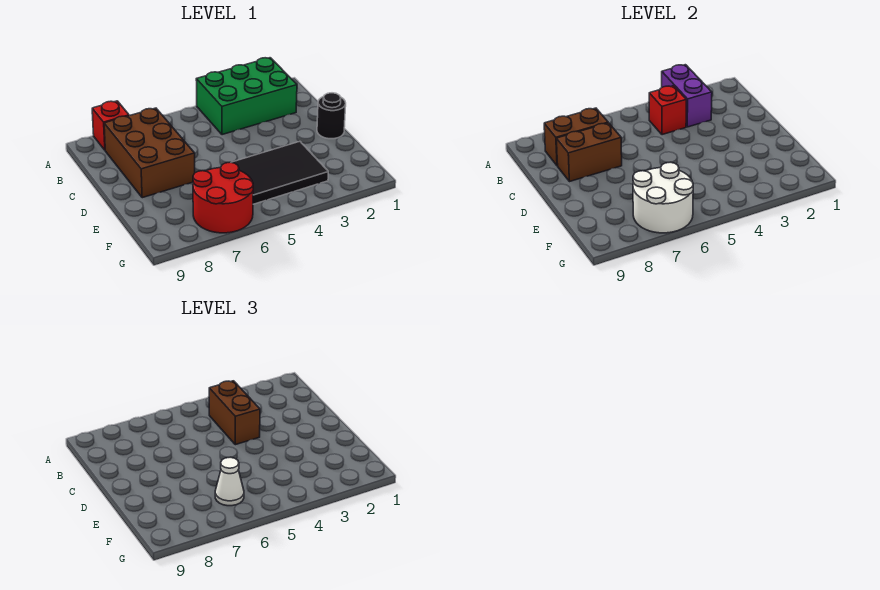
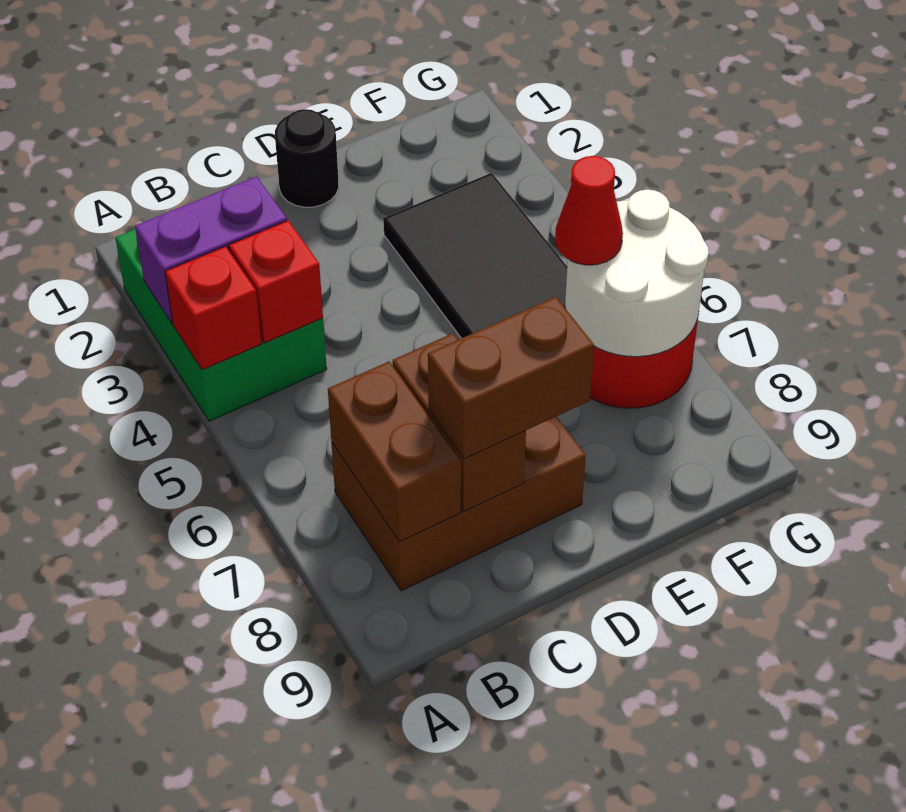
red brick A8 level 1 -> red brick A4 level 2
brown brick B4:C4 level 3 -> brown brick C8:D8 level 3
white cone F6 level 3 -> red cone F6 level 3

